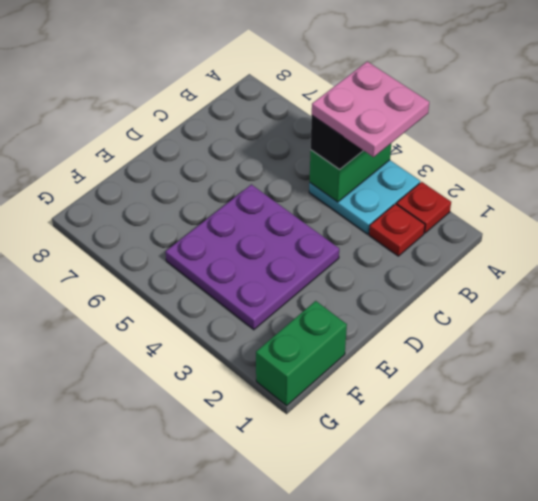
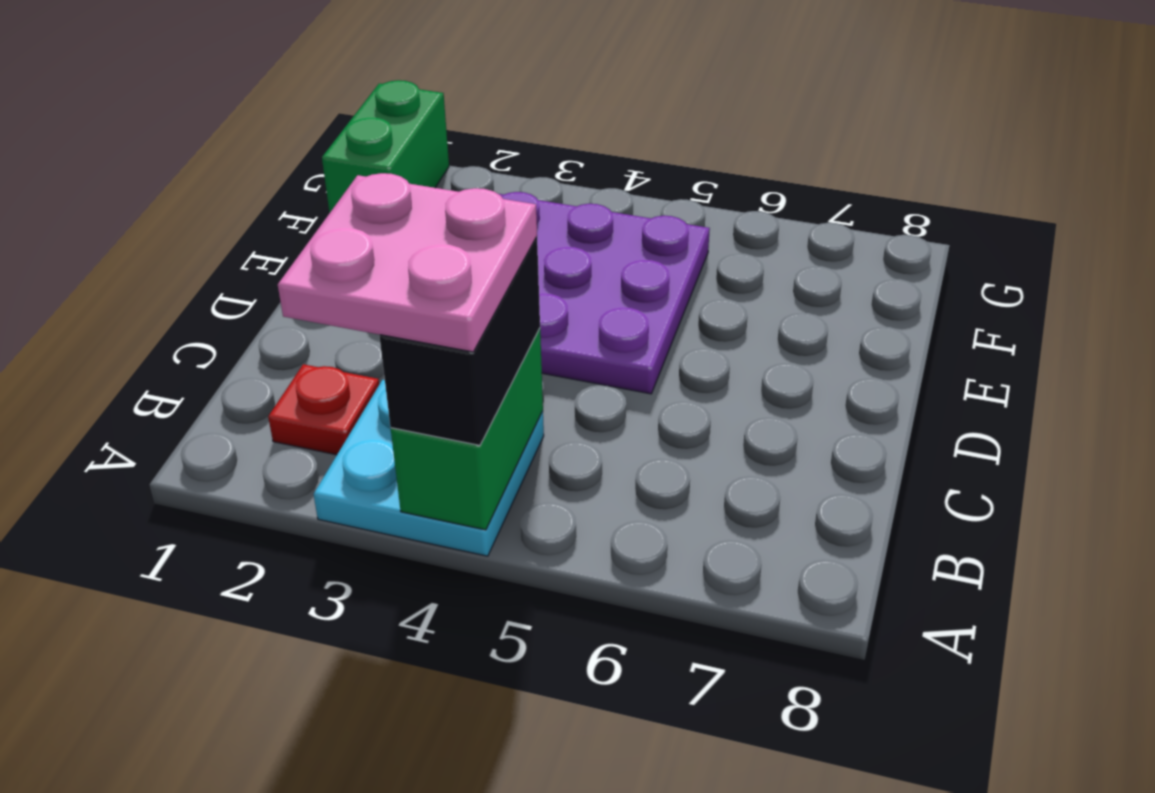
red plate A2 level 1 -> none

